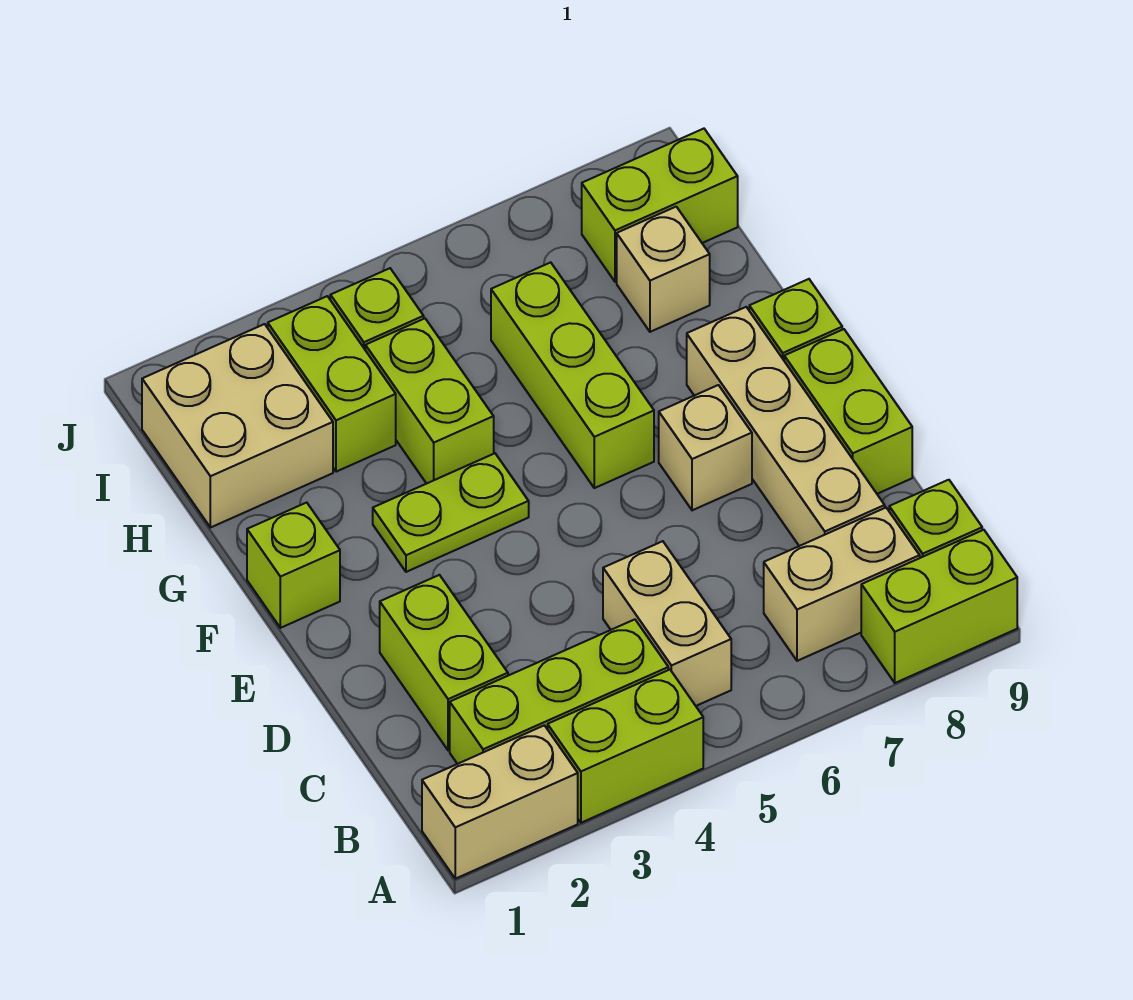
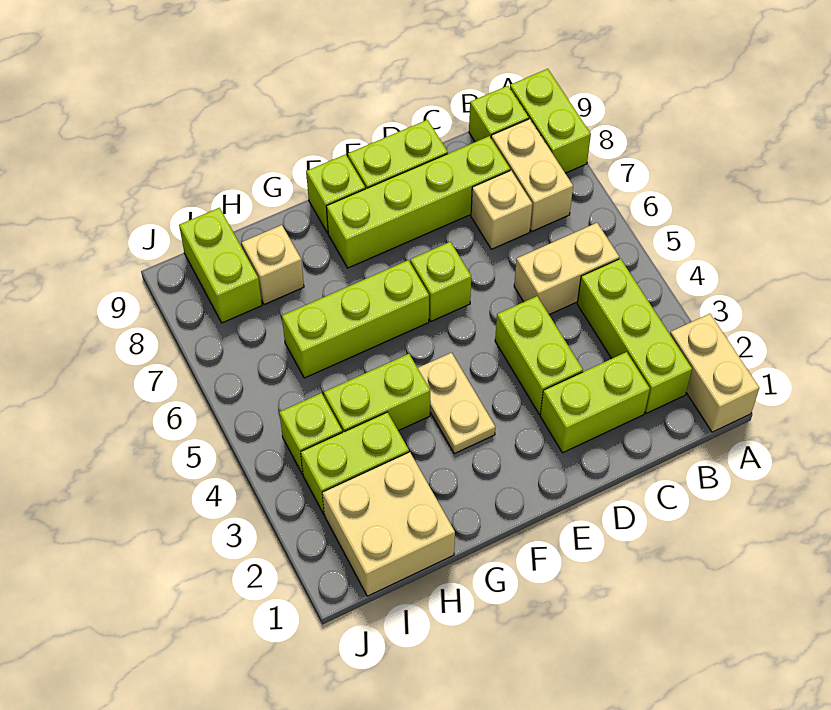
lime brick A3:A4 level 1 -> lime brick D3:D4 level 1
tan brick C8:F8 level 1 -> lime brick C8:F8 level 1
tan brick E7 level 1 -> tan brick C7 level 1
lime brick F1 level 1 -> lime brick E6 level 1
lime plate F3:F4 level 1 -> tan plate F3:F4 level 1

